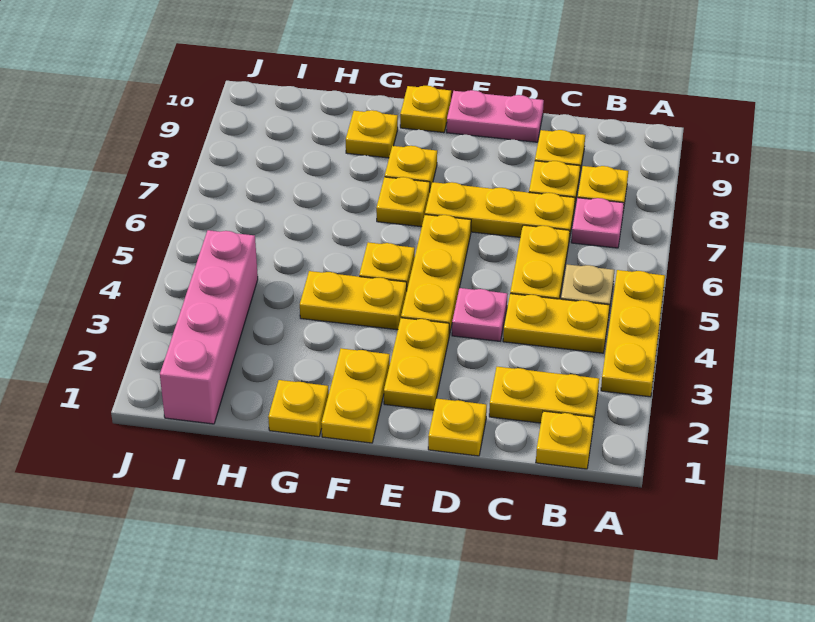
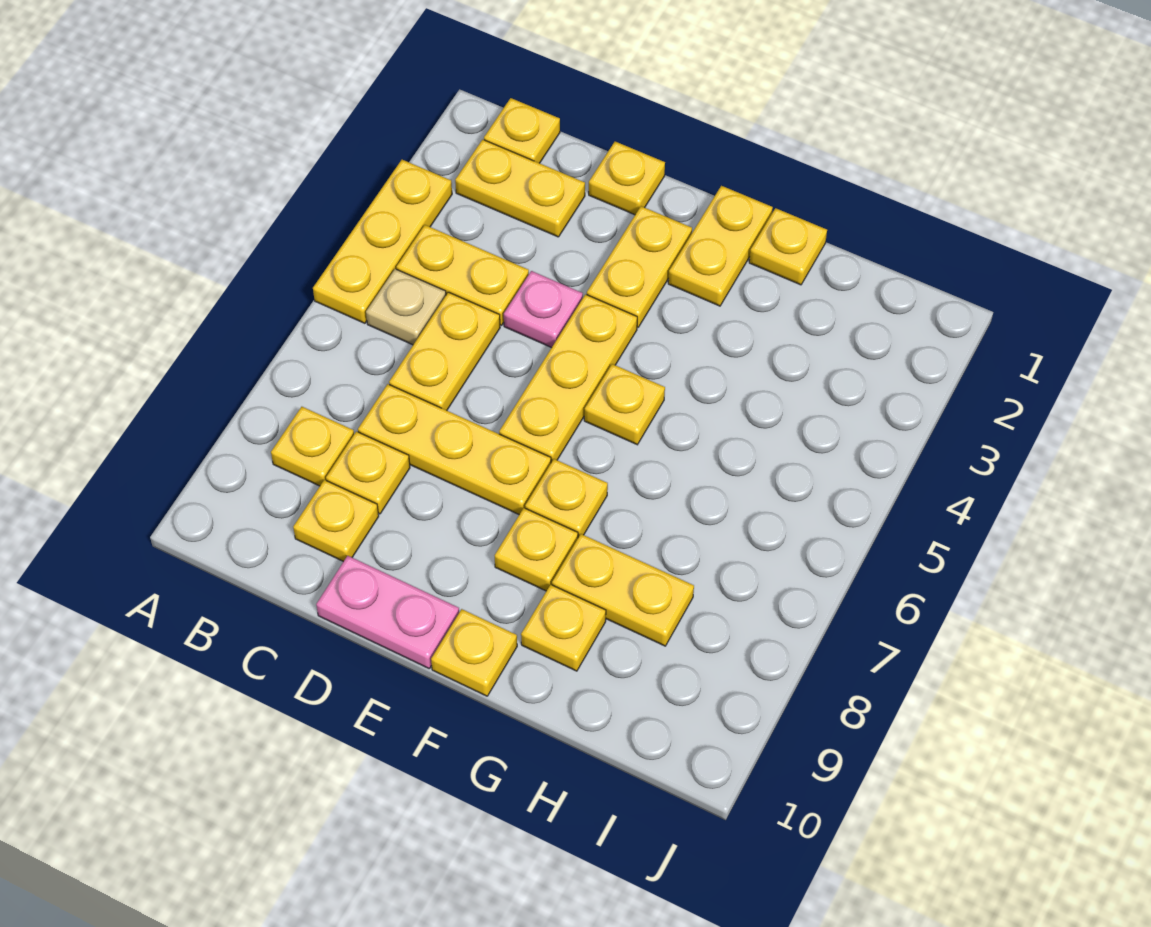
pink plate B7 level 1 -> none
yellow plate F4:G4 level 1 -> yellow plate G8:H8 level 1
pink brick I1:I4 level 1 -> none

